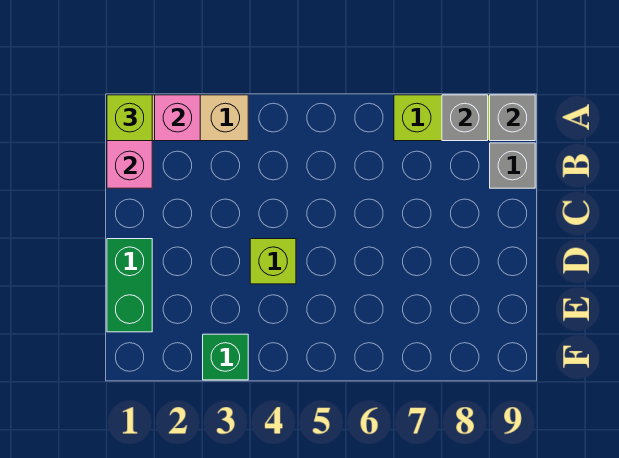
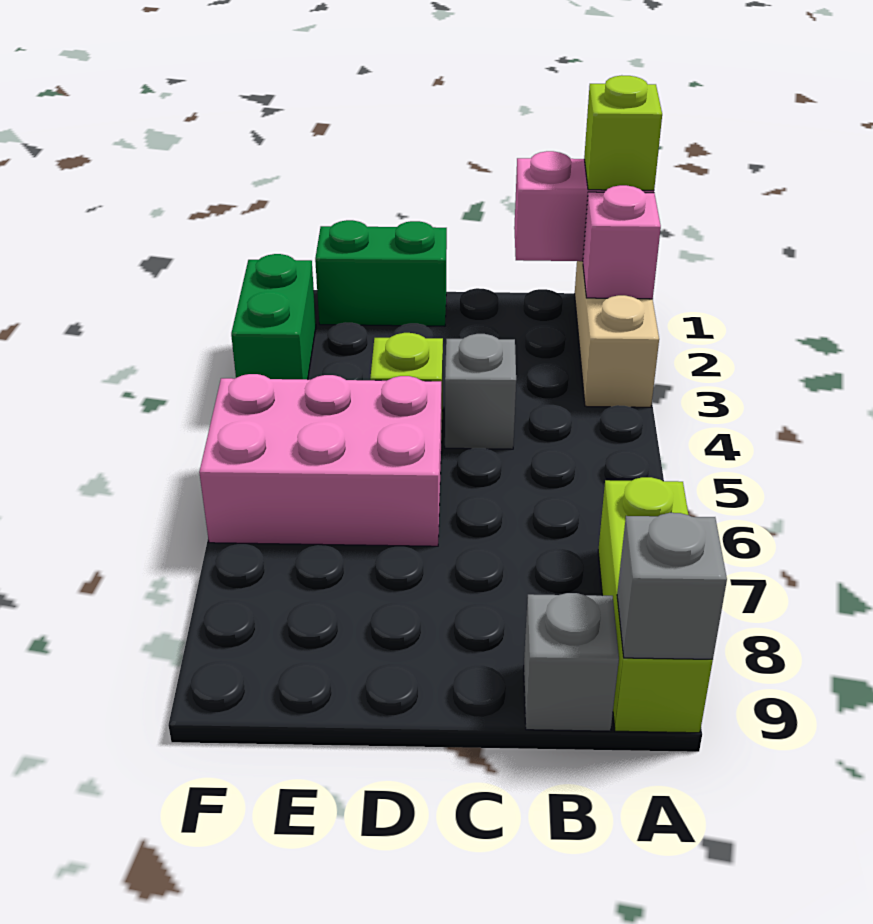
grey brick A8 level 2 -> grey brick C4 level 1
none -> pink brick D5:F6 level 1
green brick F3 level 1 -> green brick F2:F3 level 1

